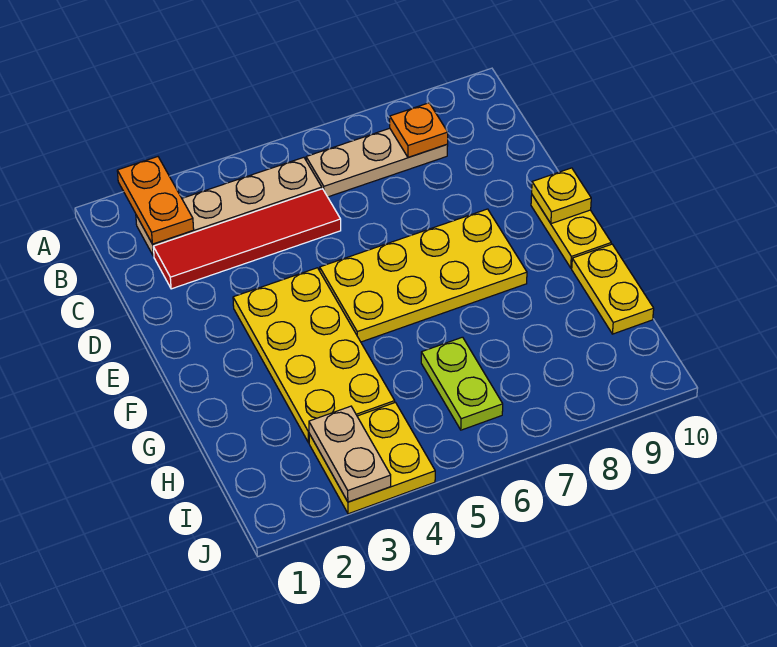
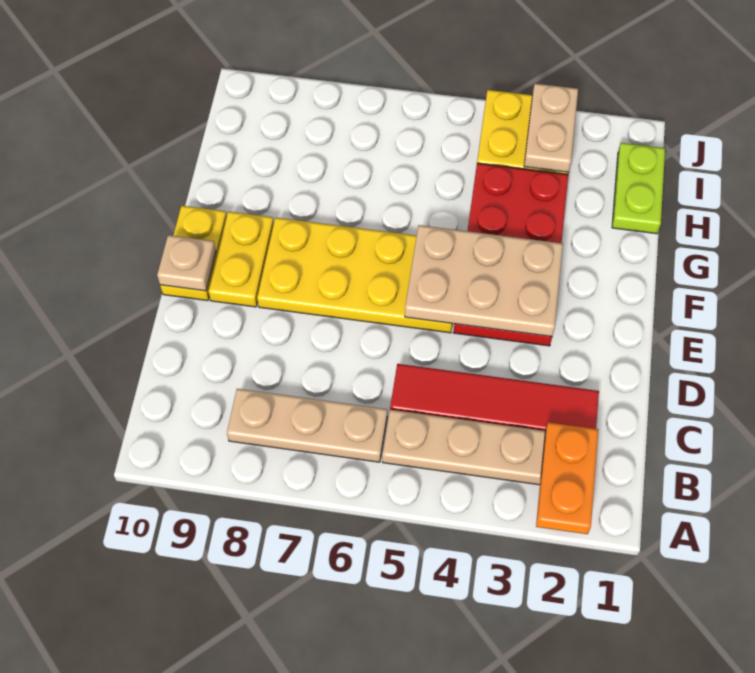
orange plate B8 level 2 -> none
yellow plate E3:H4 level 1 -> red plate E3:H4 level 1
none -> tan plate E3:F5 level 2
yellow plate E10 level 2 -> tan plate E10 level 2
yellow plate G10:H10 level 1 -> yellow plate E9:F9 level 1
lime plate H6:I6 level 1 -> lime plate H1:I1 level 1

